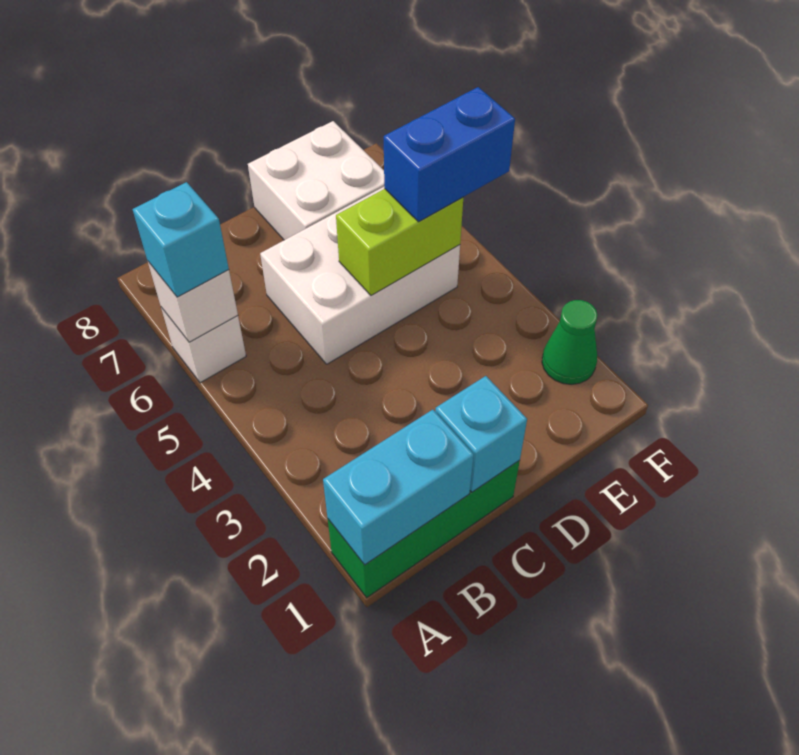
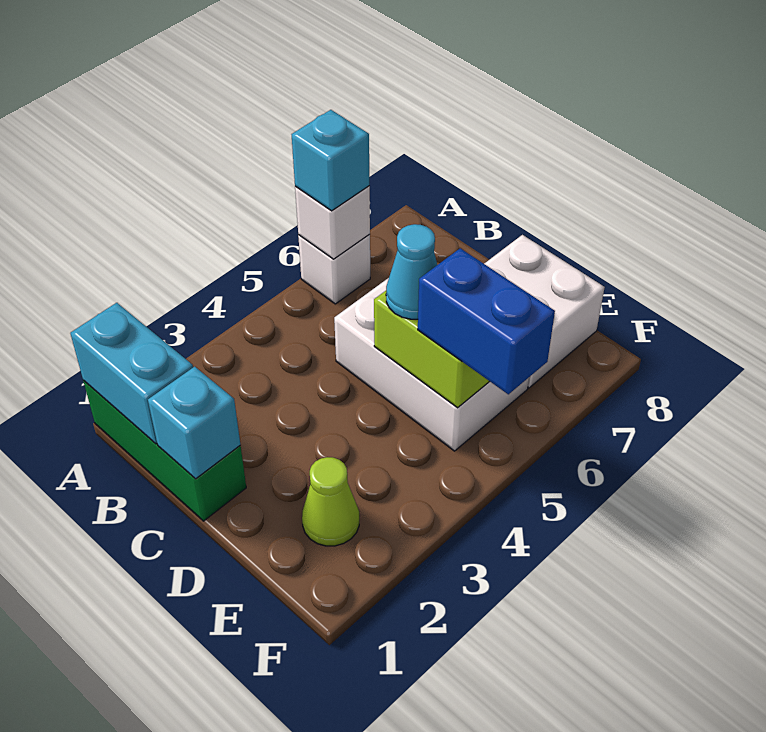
none -> cyan cone D5 level 3
none -> lime cone E2 level 1
green cone F2 level 1 -> none

